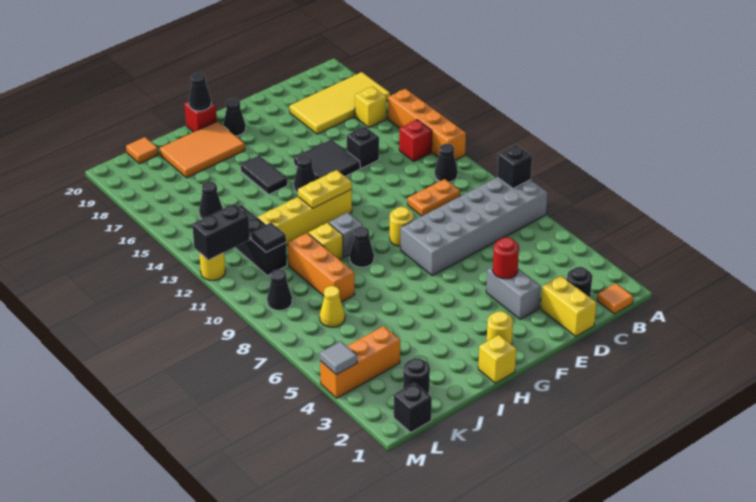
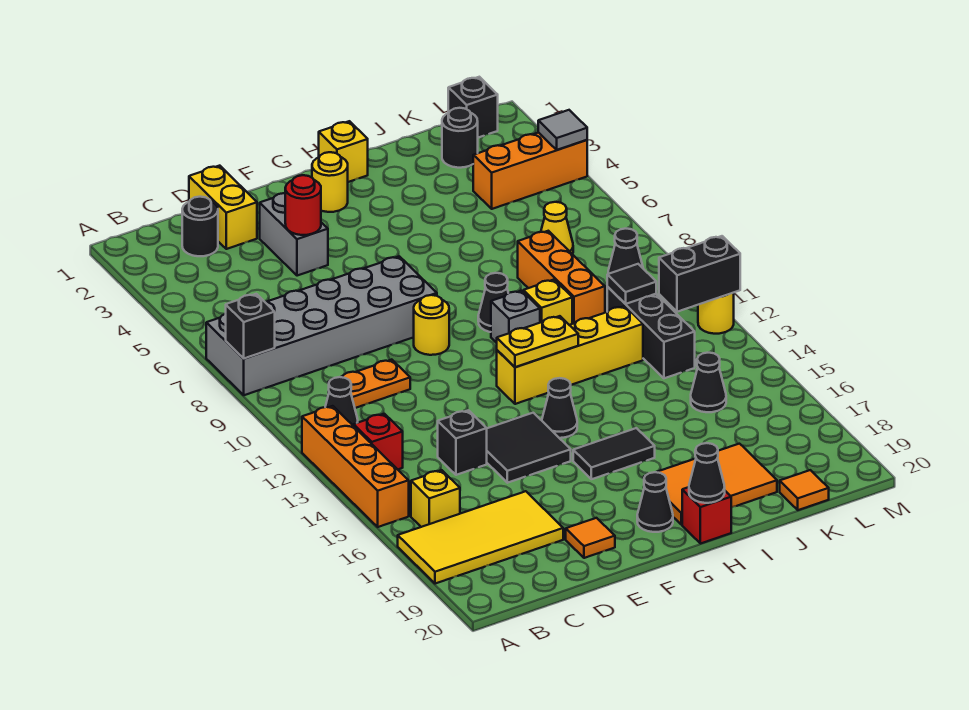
orange tile B1 level 1 -> orange tile E19 level 1
black tile H15:H16 level 1 -> black tile G16:H16 level 1

